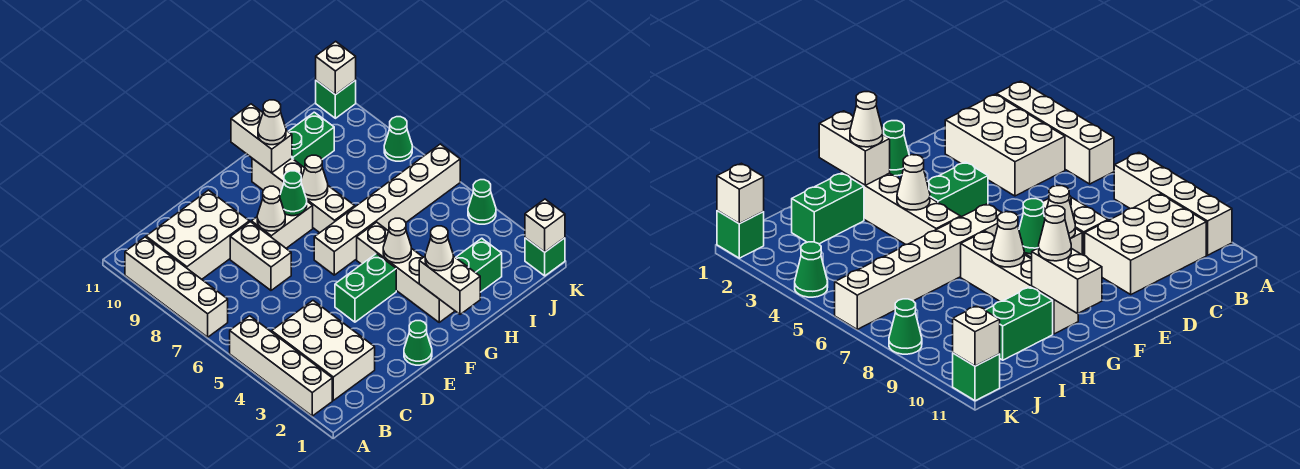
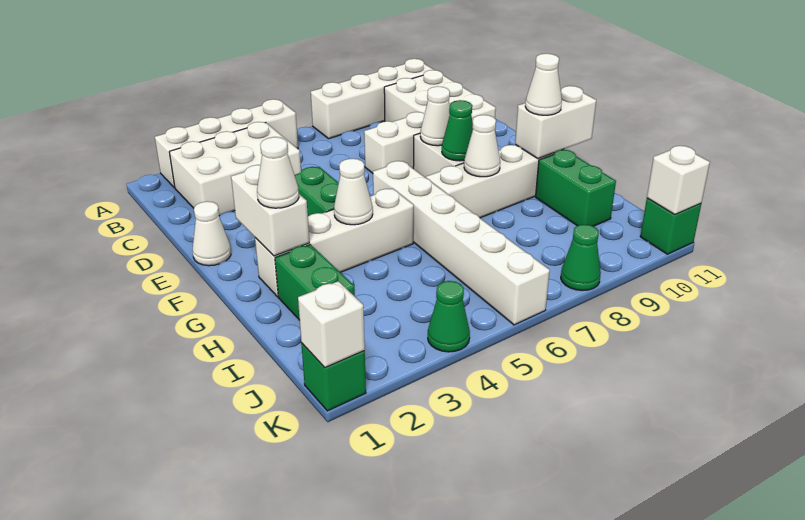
green cone E1 level 1 -> white cone E1 level 1
white brick G1:G2 level 2 -> white brick F2:G2 level 2

